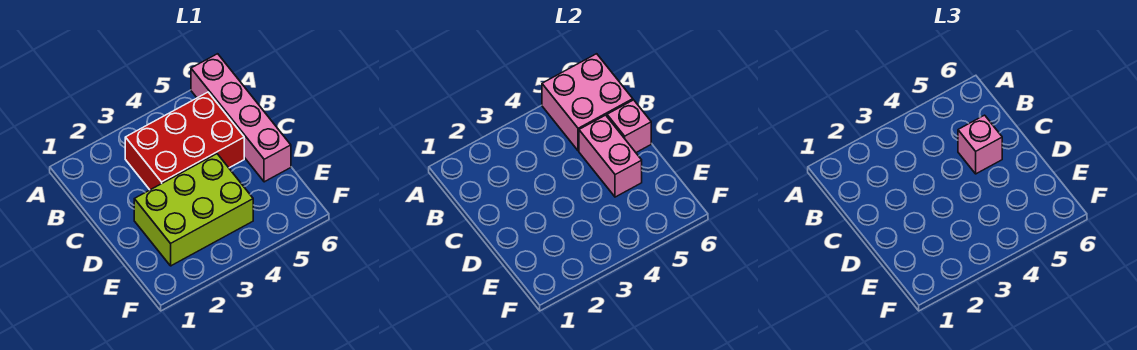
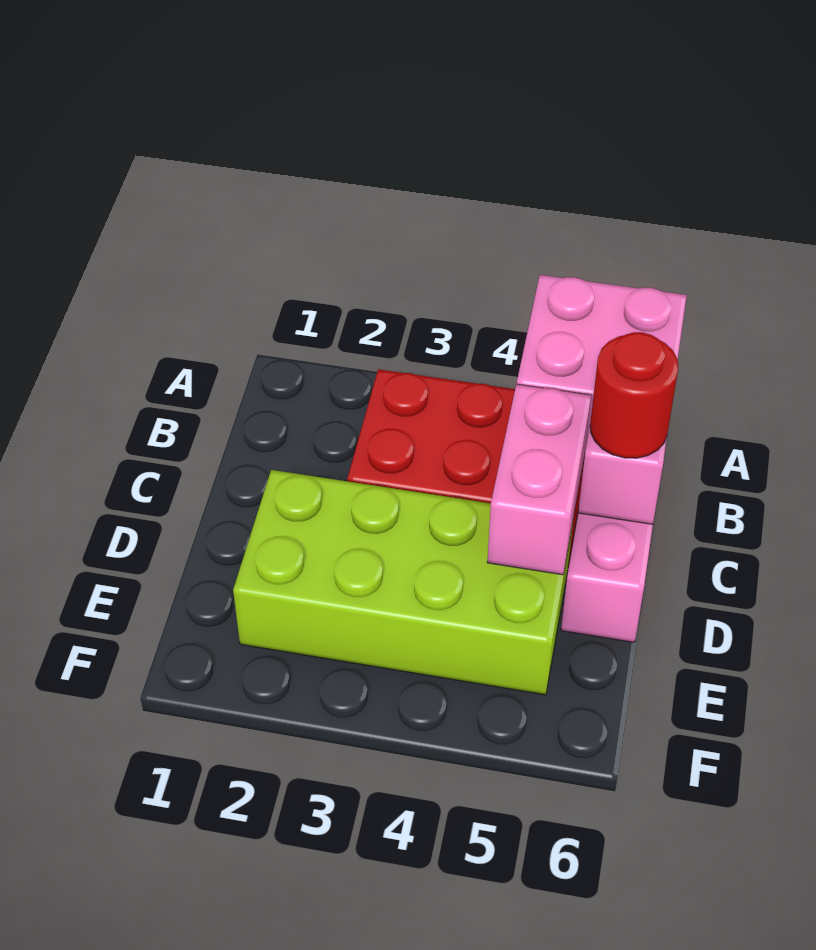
pink brick C5 level 3 -> none
none -> red round brick C6 level 3
lime brick D2:E4 level 1 -> lime brick D2:E5 level 1

